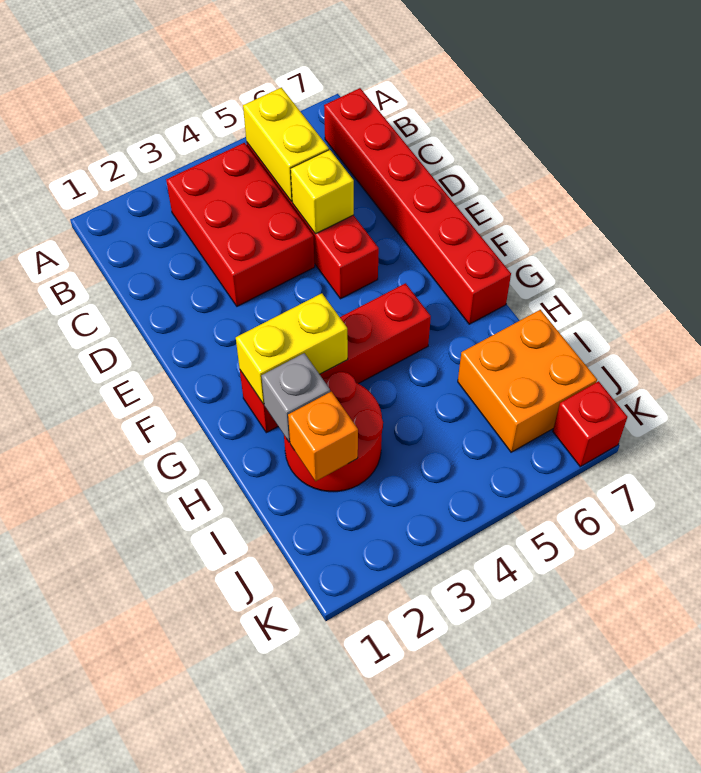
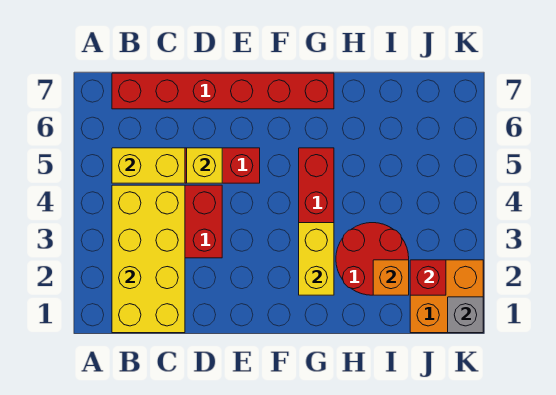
none -> yellow brick B1:C4 level 2
grey brick H2 level 2 -> grey brick K1 level 2
orange brick I6:J7 level 1 -> orange brick J1:K2 level 1
red brick K7 level 1 -> red brick J2 level 2

